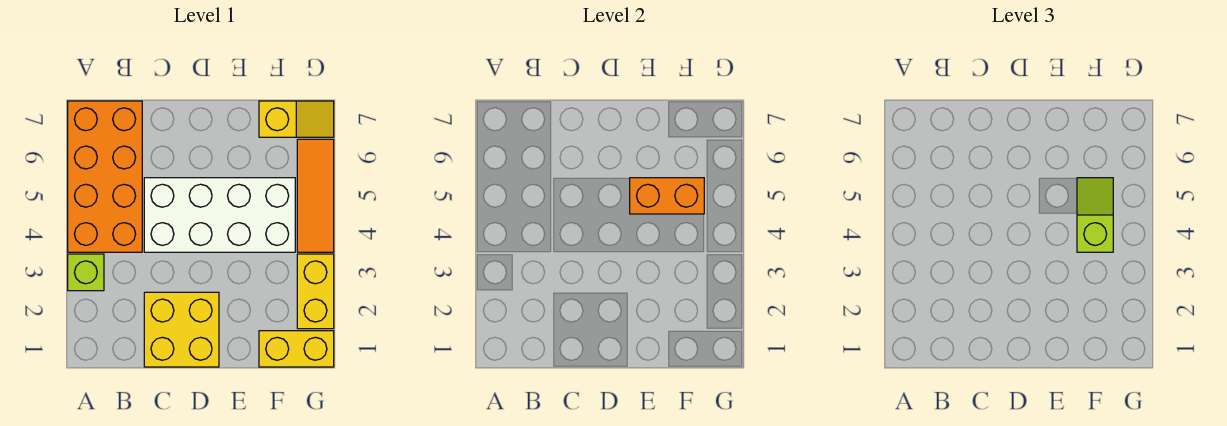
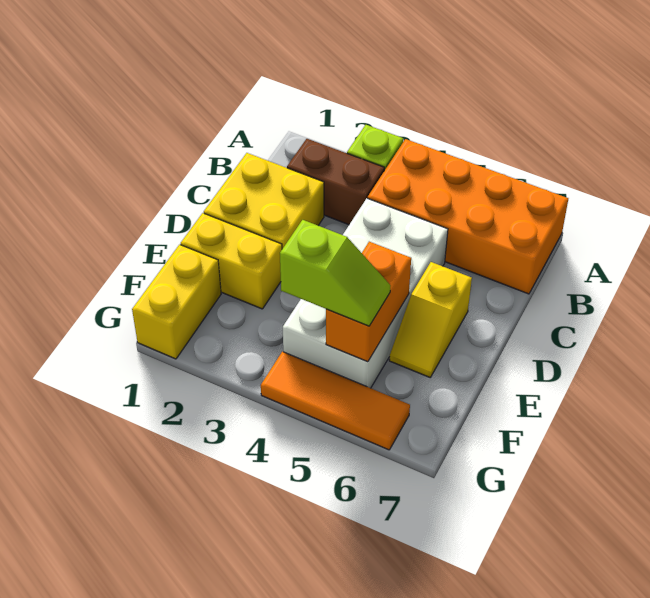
none -> brown brick B2:B3 level 1
yellow slope F7:G7 level 1 top F -> yellow slope D6:E6 level 1 top D
yellow brick G2:G3 level 1 -> yellow brick E1:E2 level 1

